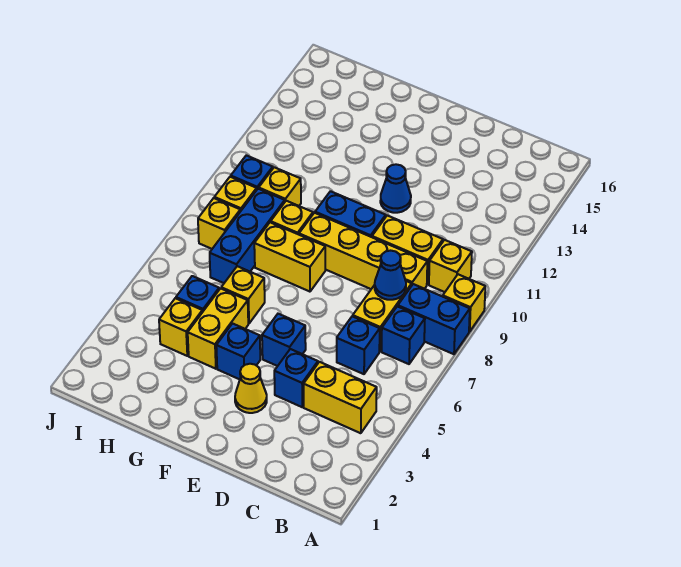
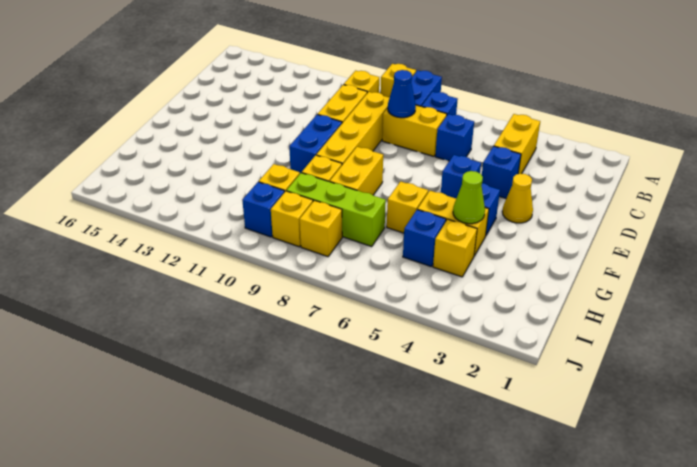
blue cone E12 level 1 -> none
none -> lime cone G4 level 2
blue brick H7:H9 level 1 -> lime brick H7:H9 level 1

